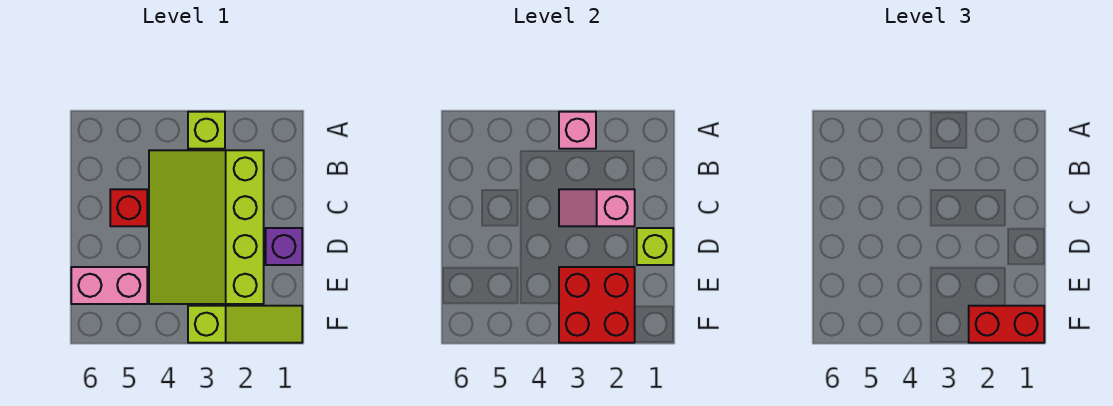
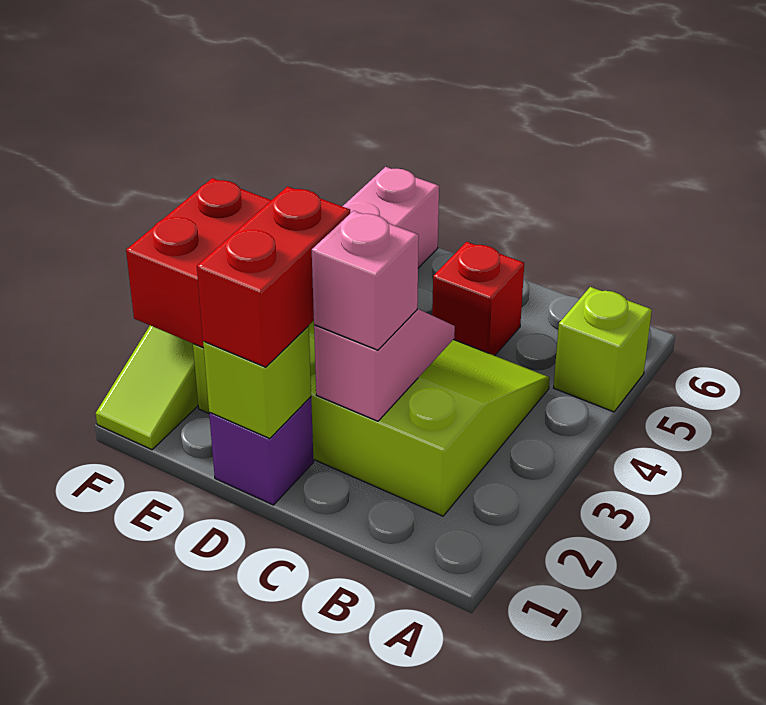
lime brick A3 level 1 -> lime brick A5 level 1
pink brick A3 level 2 -> pink brick C2 level 3
red brick F1:F2 level 3 -> red brick D1:D2 level 3

